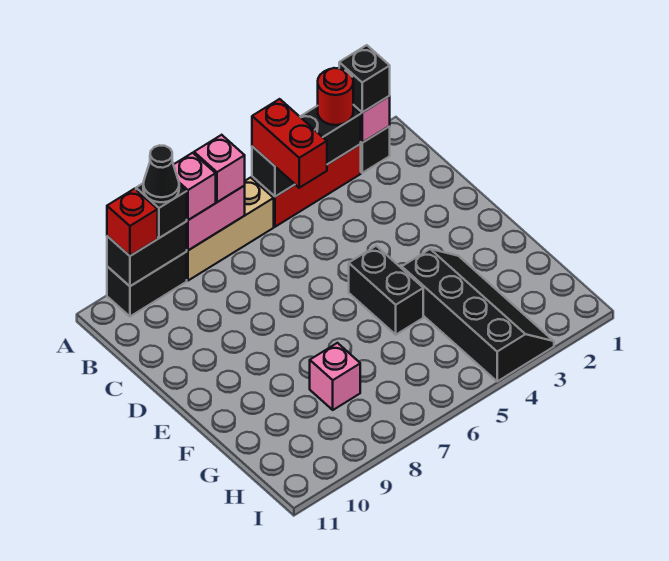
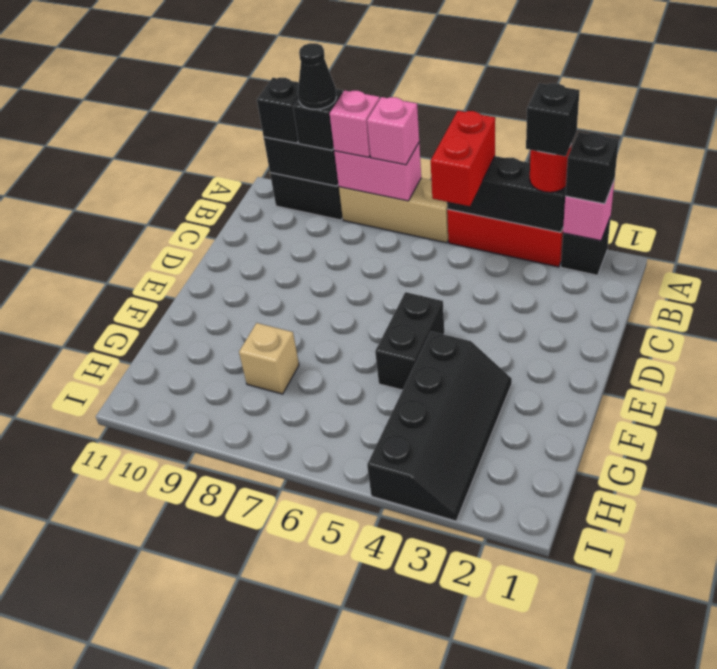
none -> black brick A3 level 4
red brick A10 level 3 -> black brick A10 level 3
pink brick G8 level 1 -> tan brick G8 level 1

